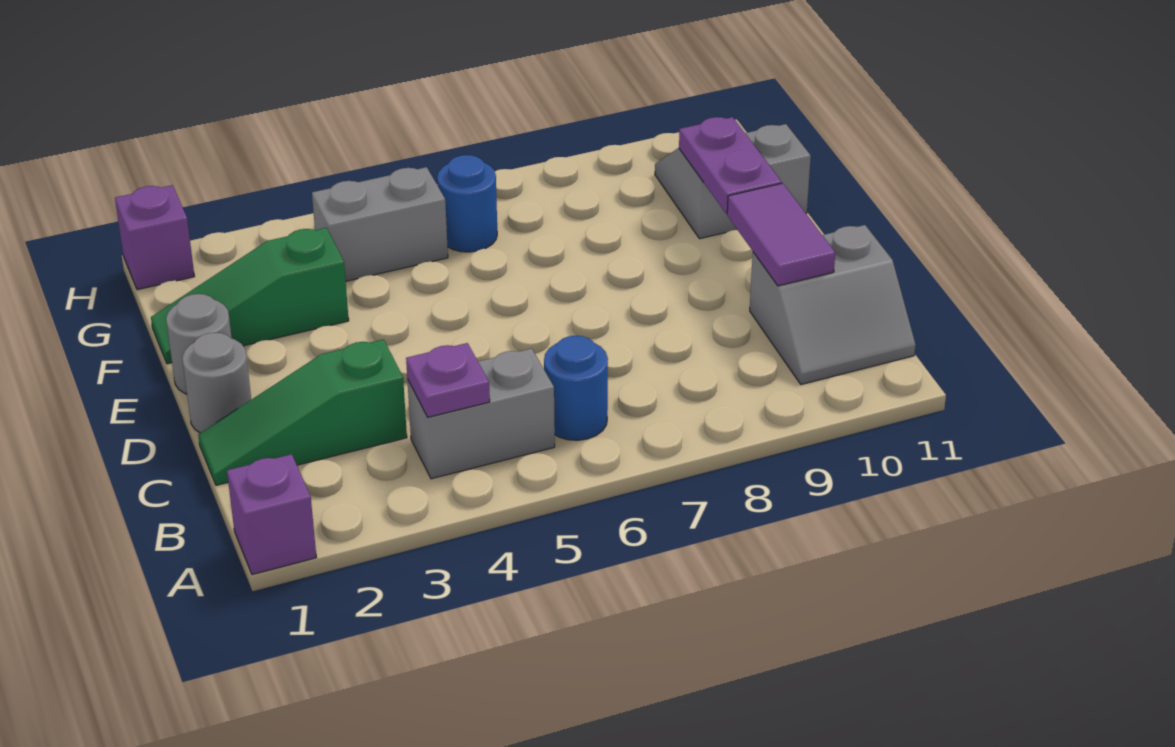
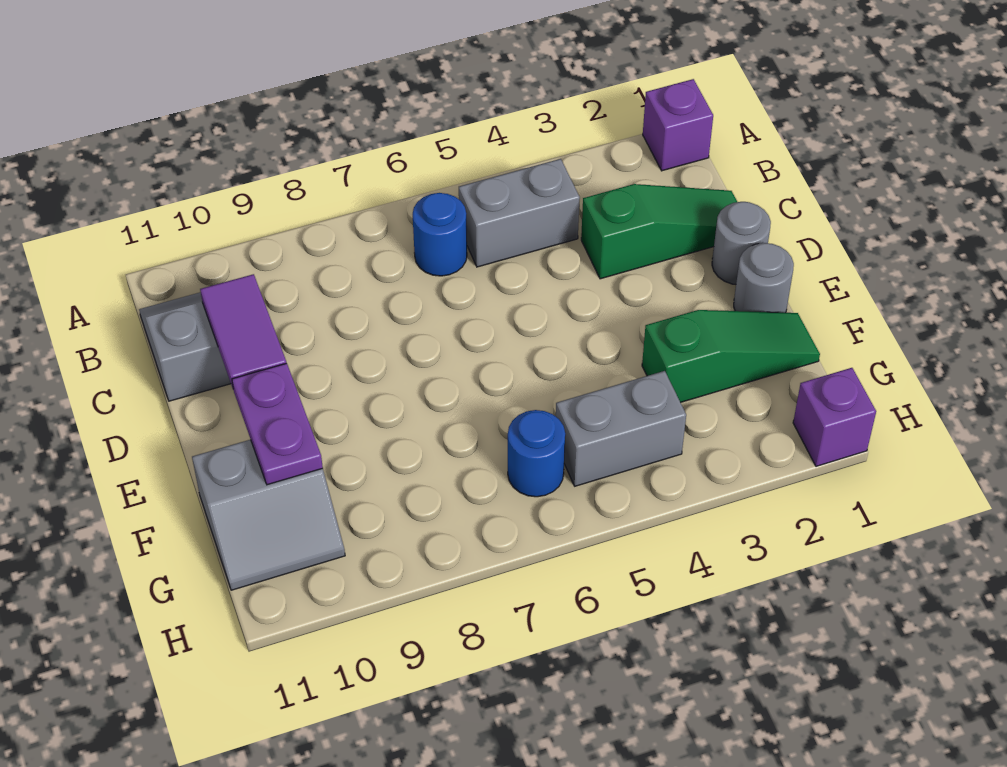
purple plate B4 level 2 -> none

